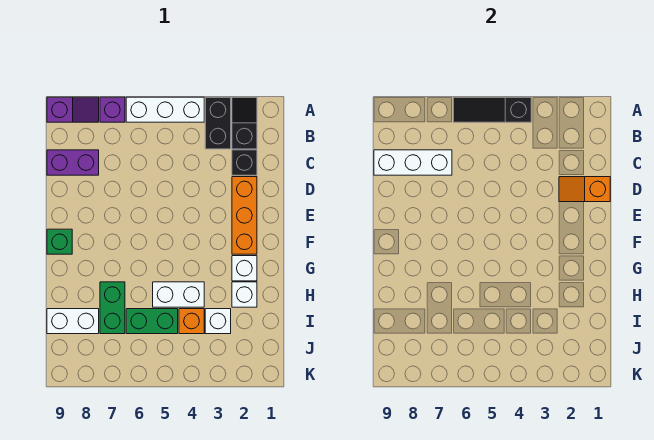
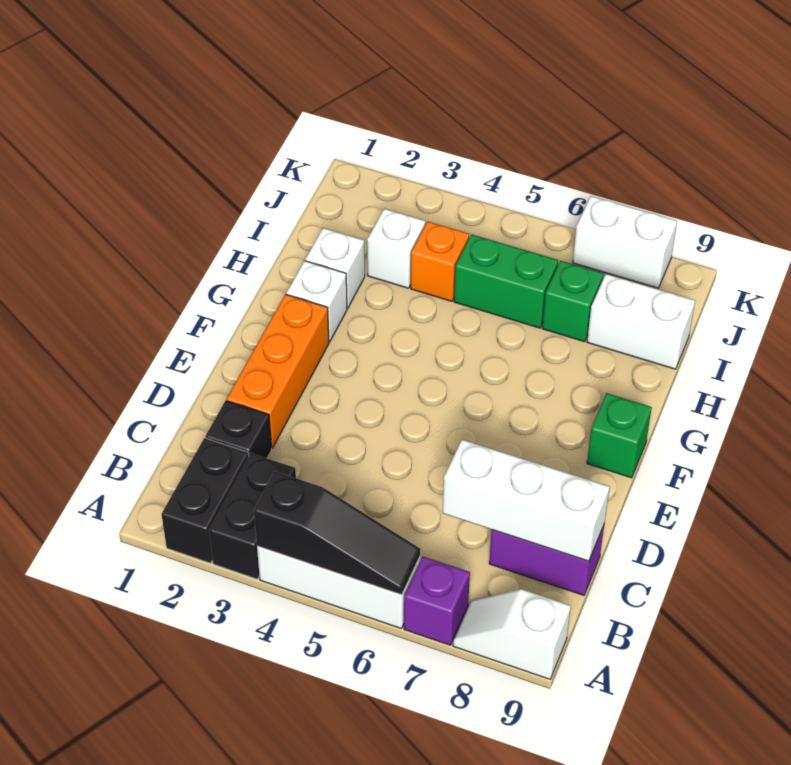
black slope A2:B2 level 1 top B -> black brick A2:B2 level 1
purple slope A8:A9 level 1 top 9 -> white slope A8:A9 level 1 top 9
orange slope D1:D2 level 2 top 1 -> none
white brick H4:H5 level 1 -> white brick K7:K8 level 1
green brick H7:I7 level 1 -> green brick I7 level 1

